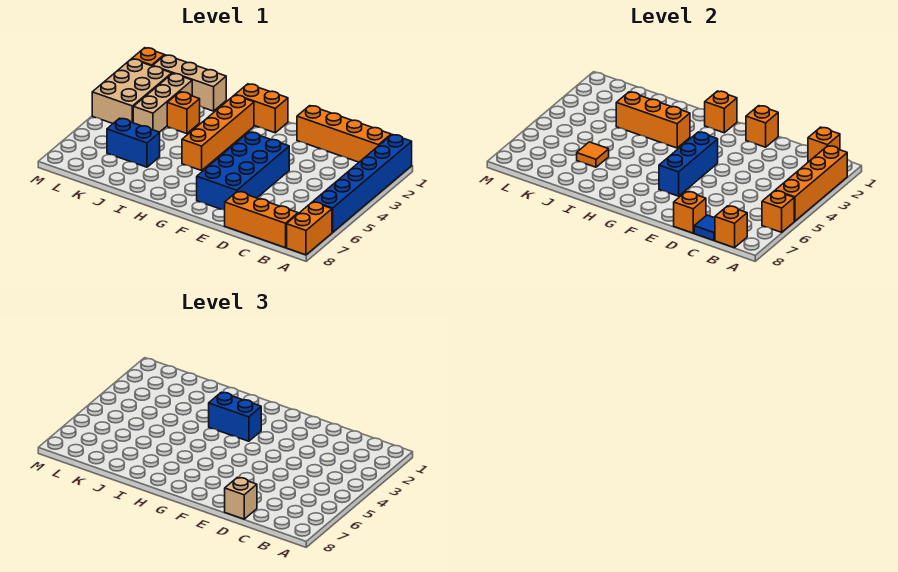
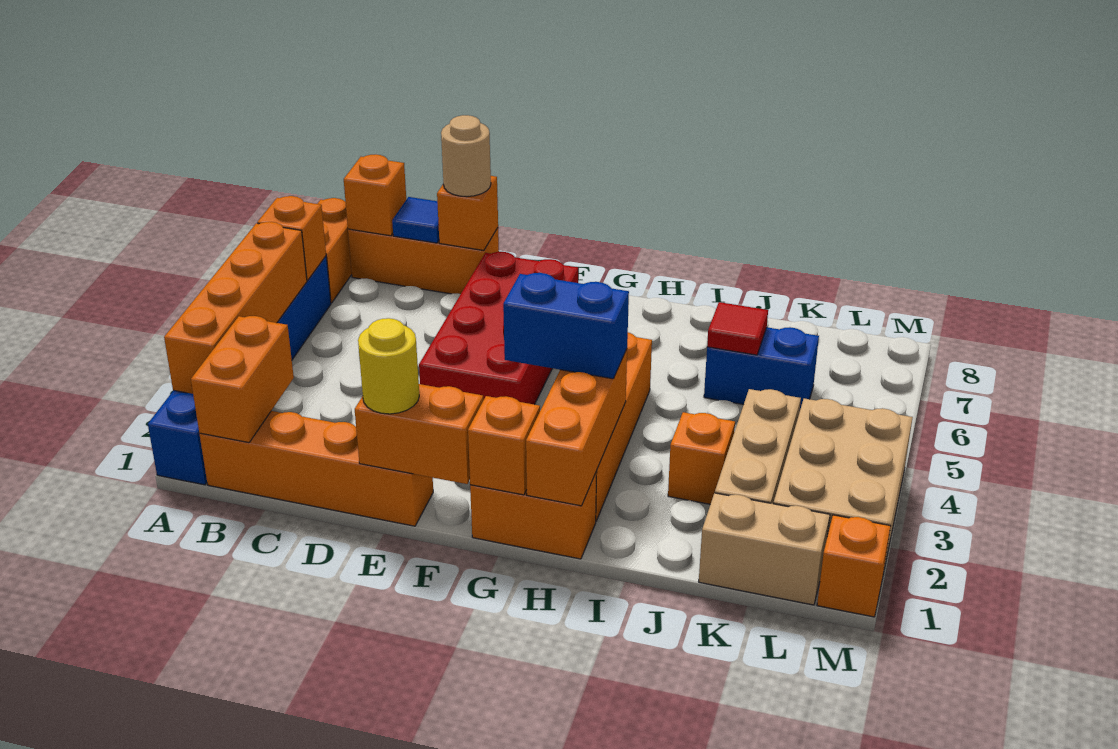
orange brick B1 level 2 -> orange brick B1:B2 level 2
tan brick D8 level 3 -> tan round brick D8 level 3
orange brick E1 level 2 -> orange brick E1:F1 level 2
none -> yellow round brick E1 level 3
blue brick E4:F7 level 1 -> red brick E4:F7 level 1
blue brick F4:F6 level 2 -> none
orange brick H3:J3 level 2 -> orange brick H1:H3 level 2
tan brick J1:L1 level 1 -> tan brick K1:L1 level 1
orange tile J6 level 2 -> red tile J6 level 2

